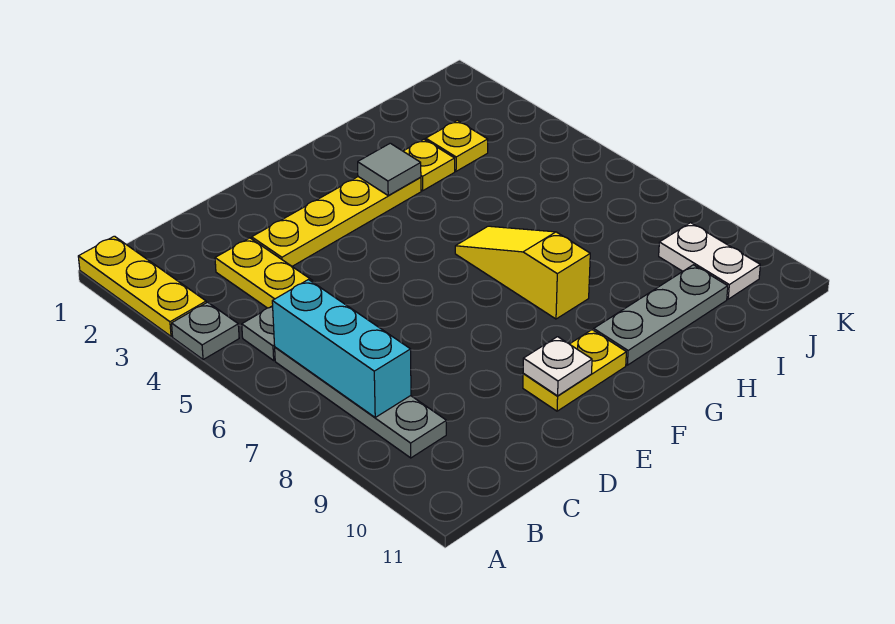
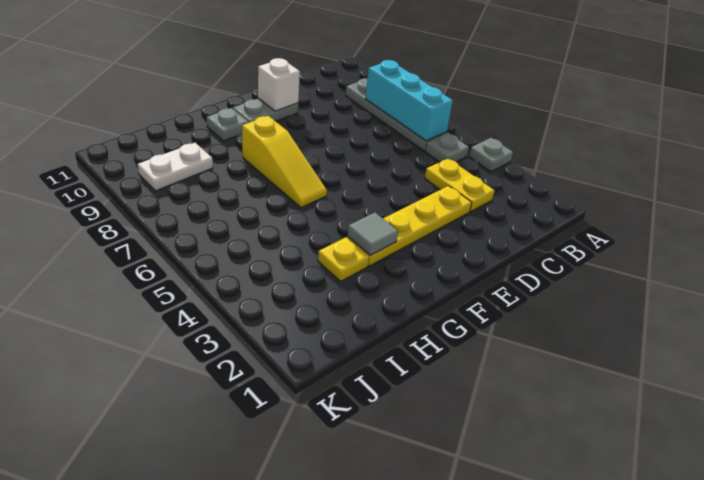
yellow plate A1:A3 level 1 -> none
yellow plate E10:F10 level 1 -> grey plate E10:F10 level 1
white plate E10 level 2 -> white brick E10 level 2
grey plate G10:I10 level 1 -> grey plate G10 level 1
yellow plate I3 level 1 -> none
white plate J9:J10 level 1 -> white plate I9:J9 level 1

